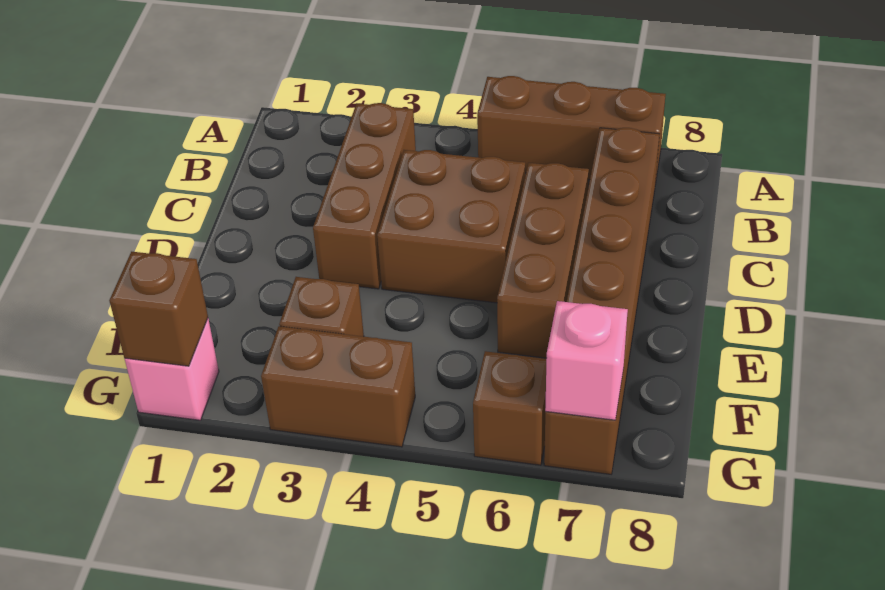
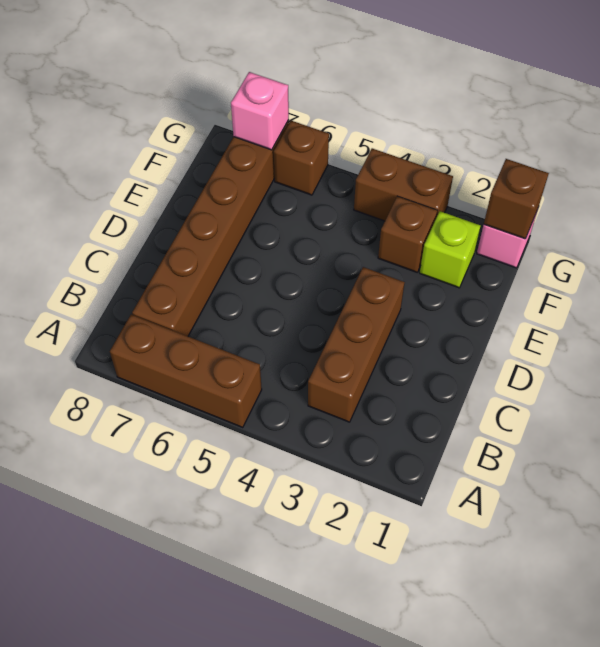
brown brick C4:D5 level 1 -> none
brown brick C6:E6 level 1 -> none
none -> lime brick F2 level 1

